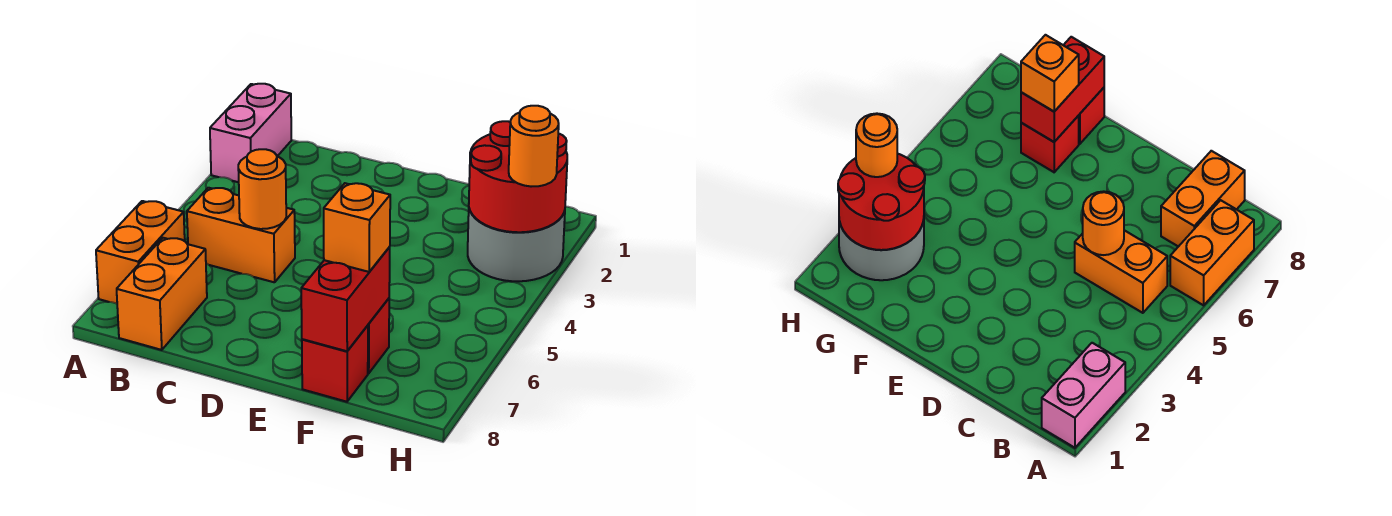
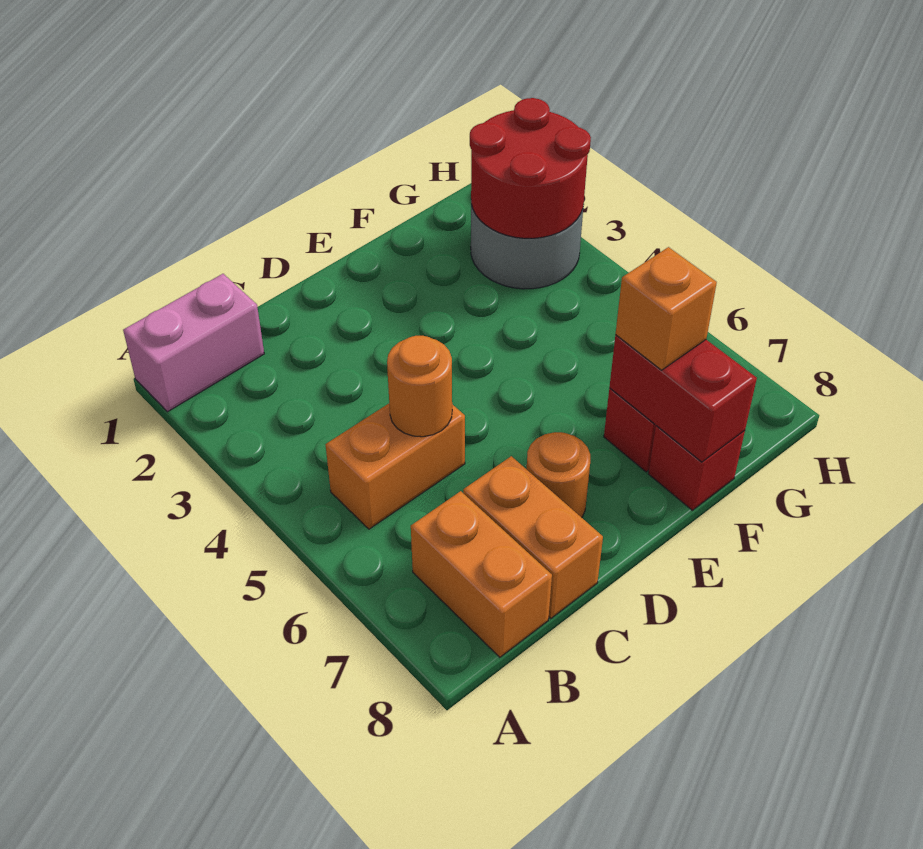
pink brick A1:A2 level 1 -> pink brick A1:B1 level 1
orange brick A6:A7 level 1 -> orange brick C7:C8 level 1
orange round brick H3 level 3 -> orange round brick D7 level 1

